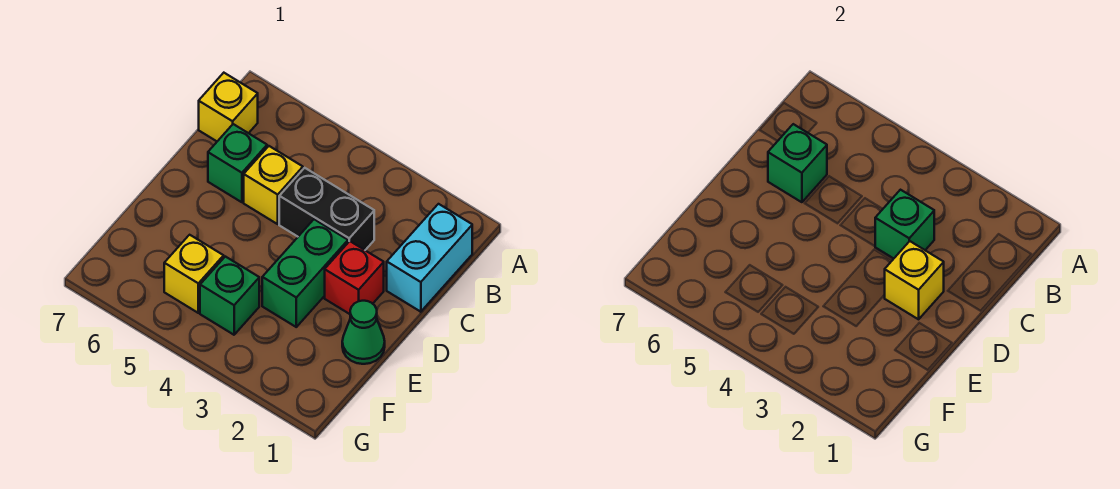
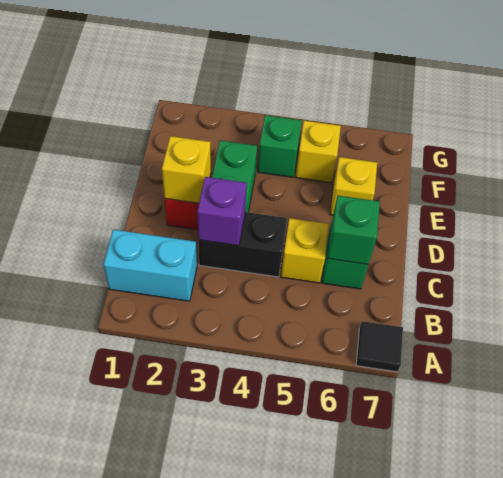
none -> black tile A7 level 1
cyan brick B1:C1 level 1 -> cyan brick B1:B2 level 1
yellow brick B7 level 1 -> yellow brick E6 level 1
green brick C3 level 2 -> purple brick C3 level 2
green cone E1 level 1 -> none

